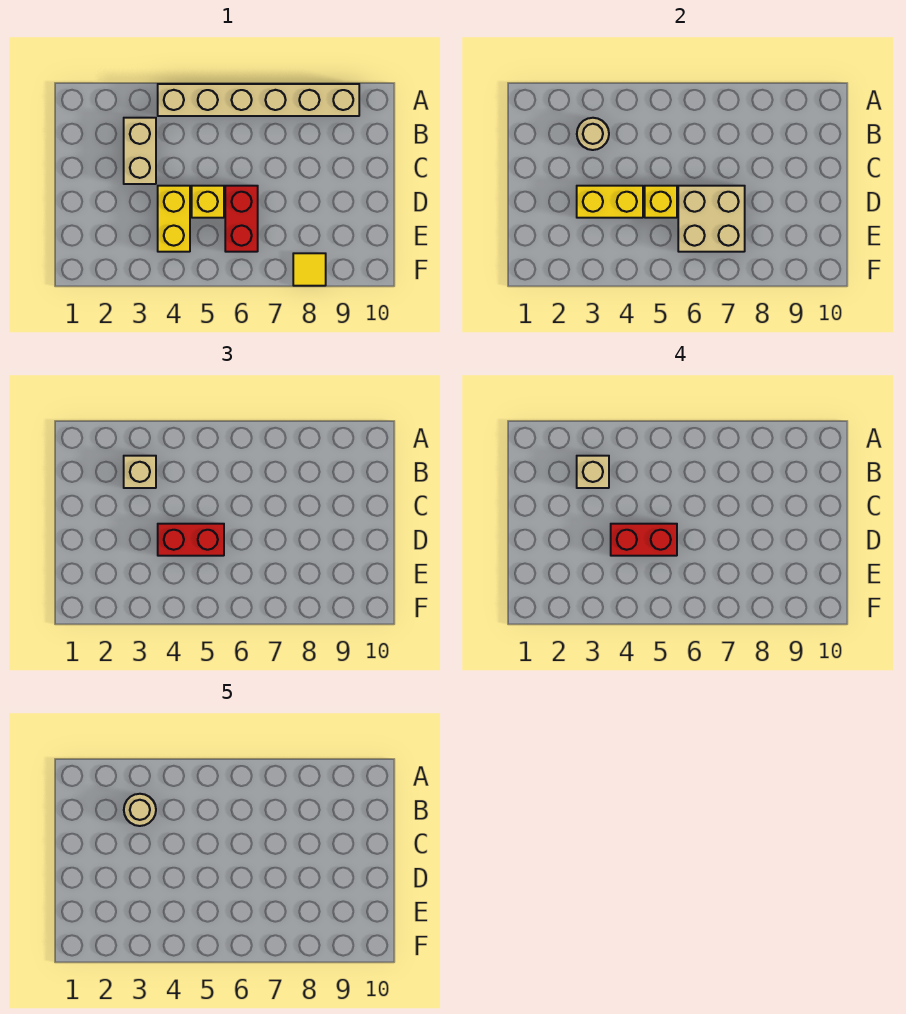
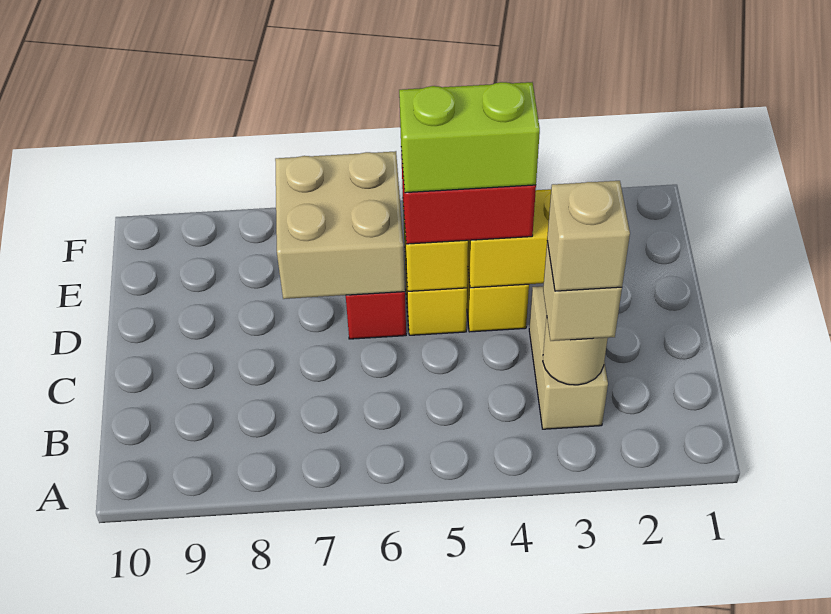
tan brick A4:A9 level 1 -> none
tan round brick B3 level 5 -> none
red brick D4:D5 level 4 -> lime brick D4:D5 level 4
yellow tile F8 level 1 -> none

